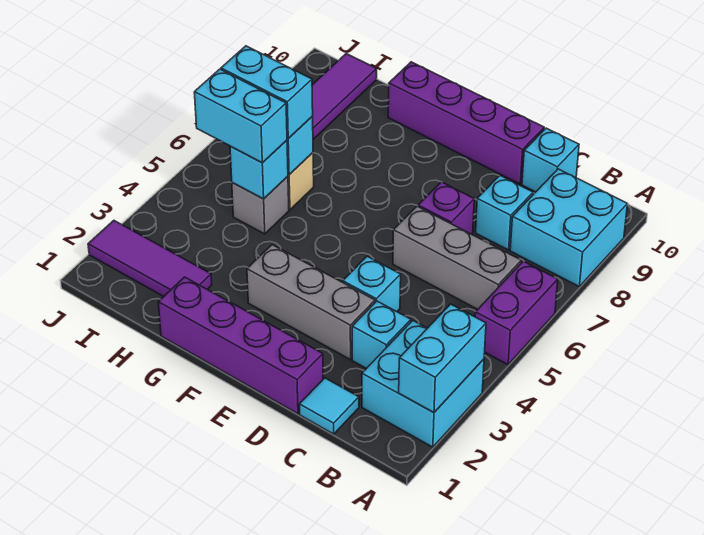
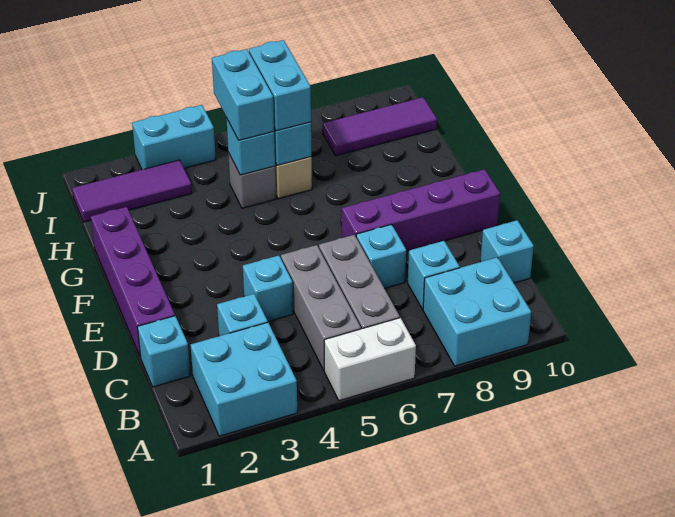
cyan brick A2:A3 level 2 -> cyan brick J3:J4 level 1
purple brick A5:A6 level 1 -> white brick A5:A6 level 1
cyan tile C1 level 1 -> cyan brick C1 level 1
grey brick D3:F3 level 1 -> grey brick B5:D5 level 1
purple brick D7 level 1 -> cyan brick D7 level 1
purple brick D10:G10 level 1 -> purple brick E7:E10 level 1
purple tile H2:J2 level 1 -> purple tile I1:I3 level 1

